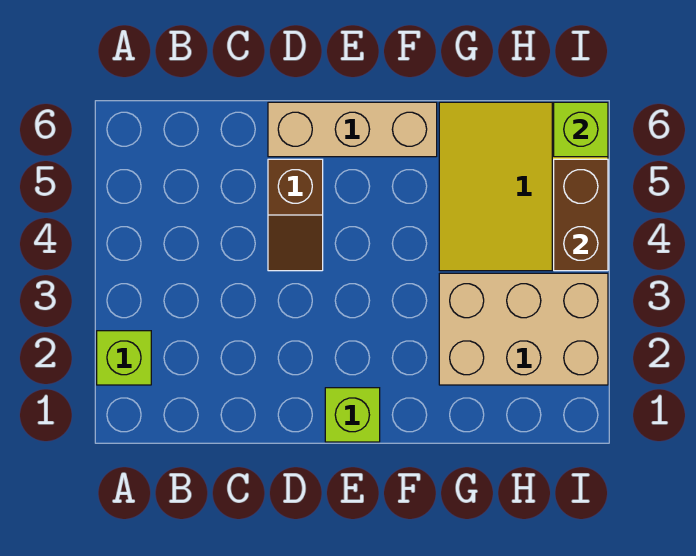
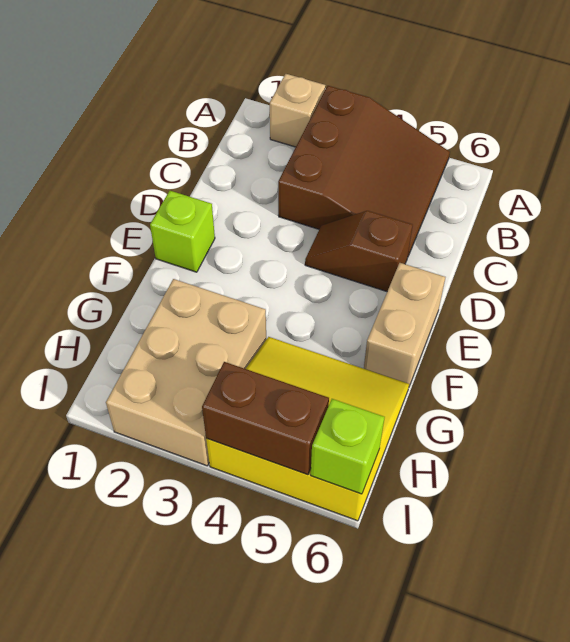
lime brick A2 level 1 -> tan brick A2 level 1
none -> brown slope A3:C5 level 1 top 3
tan brick D6:F6 level 1 -> tan brick E6:F6 level 1

